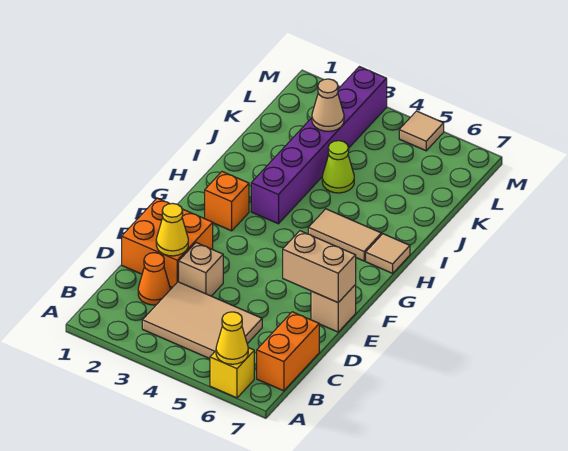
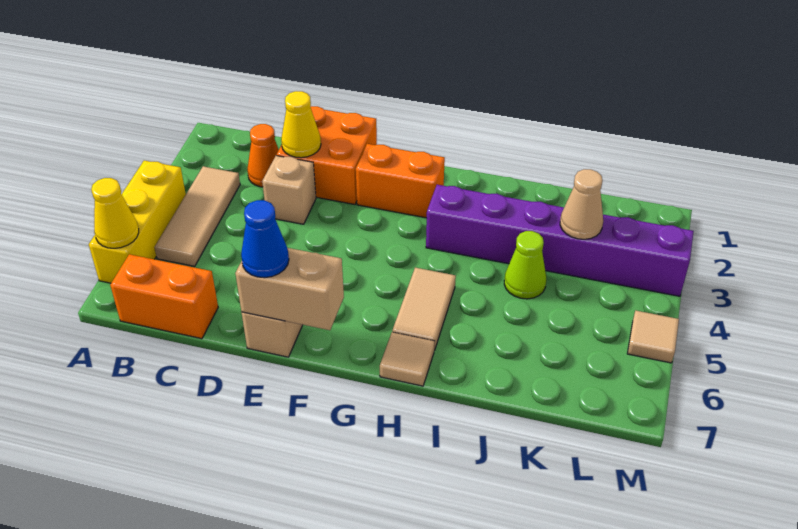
yellow brick A6 level 1 -> yellow brick A4:A6 level 1
tan tile B3:C5 level 1 -> tan tile B3:B5 level 1
tan brick E6:E7 level 2 -> tan brick E7:F7 level 2
none -> blue cone E7 level 3
orange brick G2 level 1 -> orange brick F2:G2 level 1

